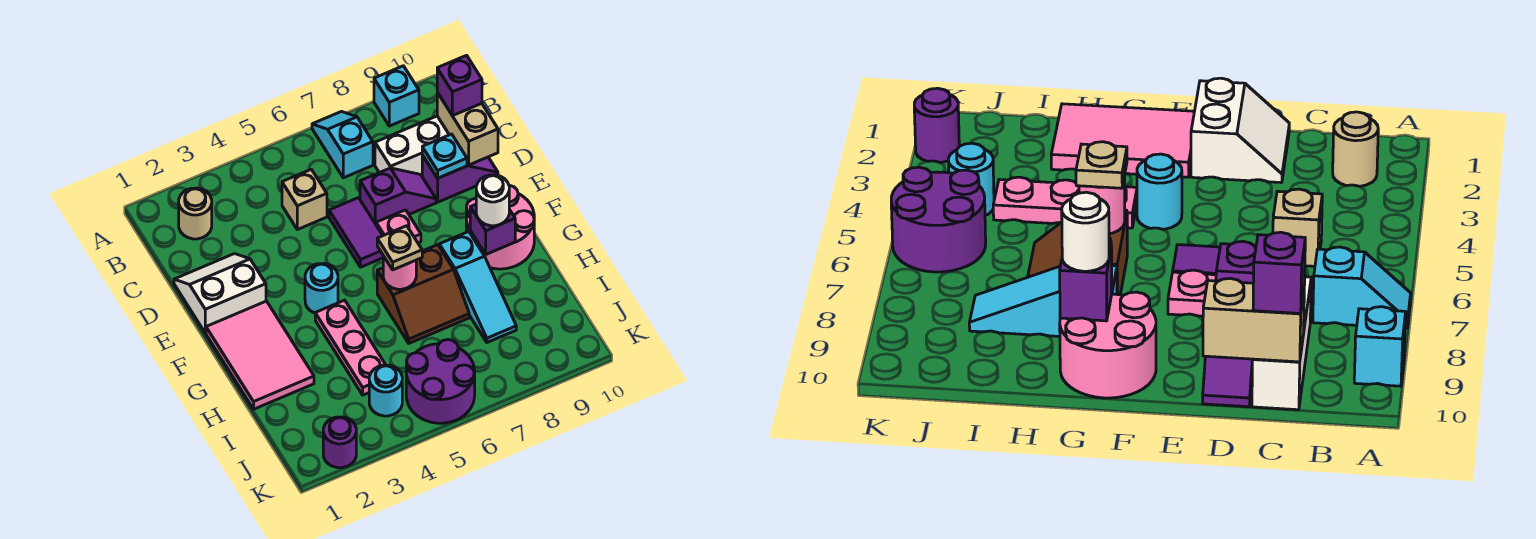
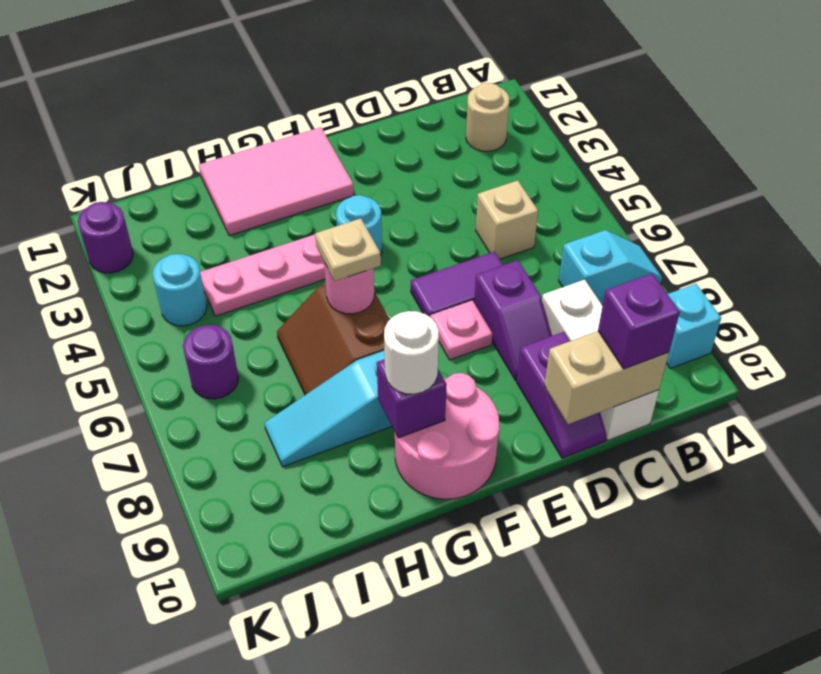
white slope D1:E2 level 1 top E -> none
cyan plate D9 level 2 -> none
purple round brick J5:K6 level 1 -> purple round brick J6 level 1

